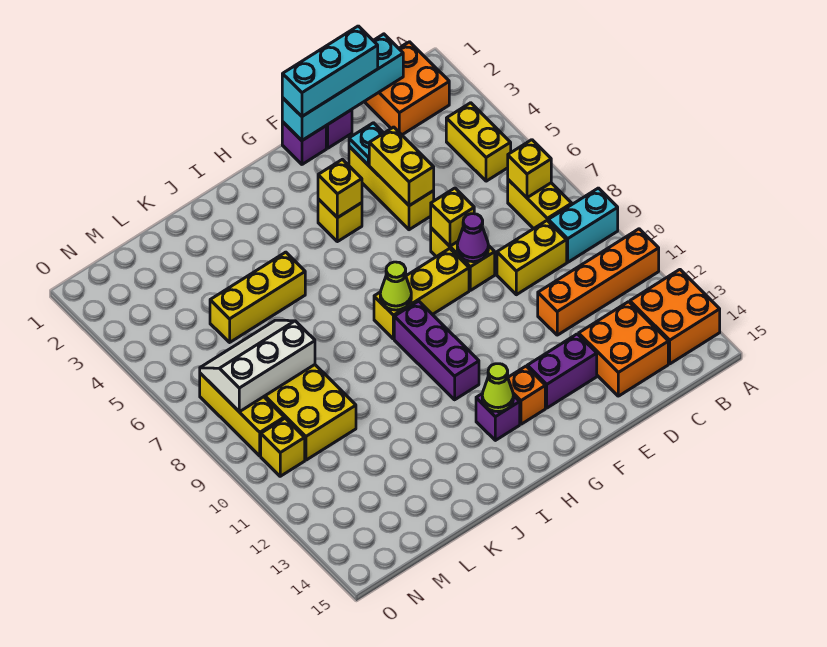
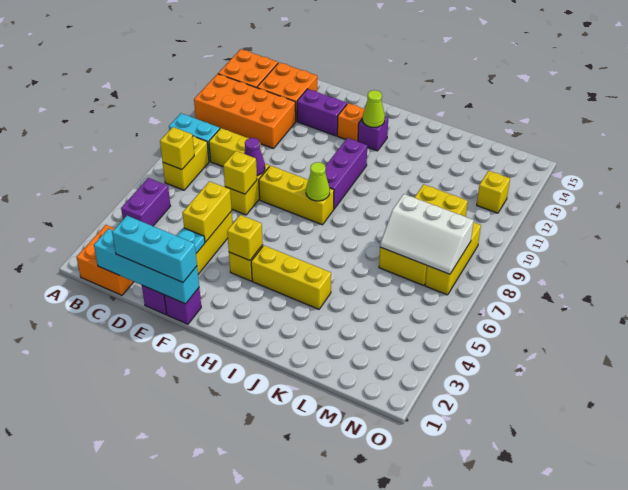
orange brick A11:D11 level 1 -> orange brick A11:D12 level 1
yellow brick B4:B5 level 1 -> purple brick B4:B5 level 1
yellow brick J5:L5 level 1 -> yellow brick H4:J4 level 1
yellow brick N10 level 1 -> yellow brick N12 level 1

